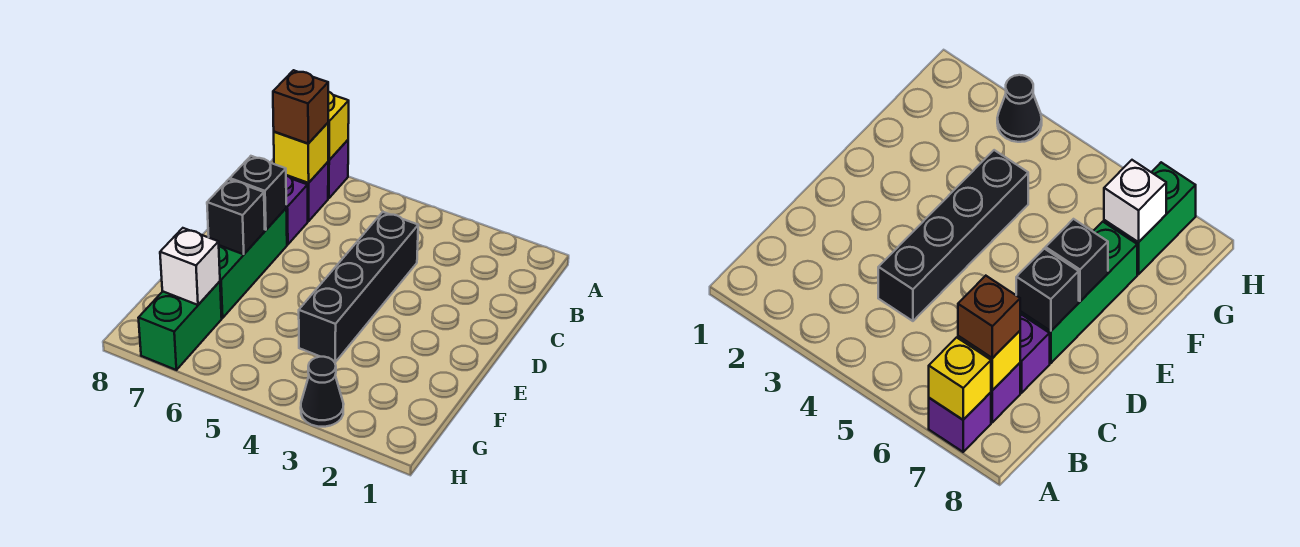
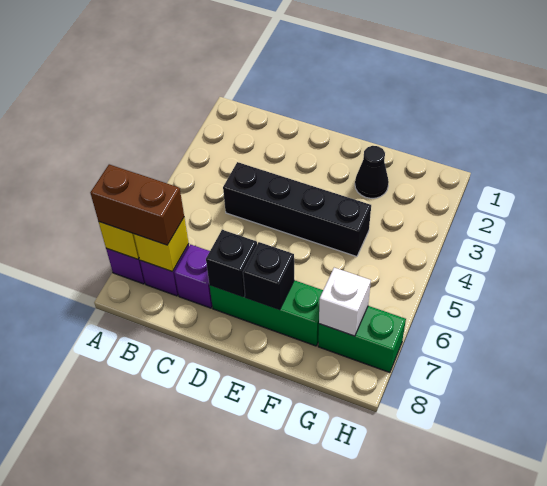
brown brick B7 level 3 -> brown brick A7:B7 level 3
black cone H3 level 1 -> black cone F2 level 1

